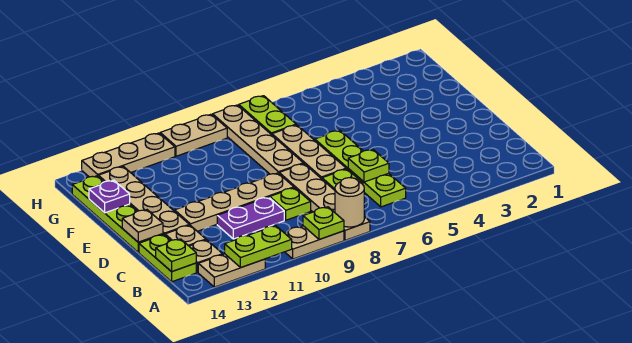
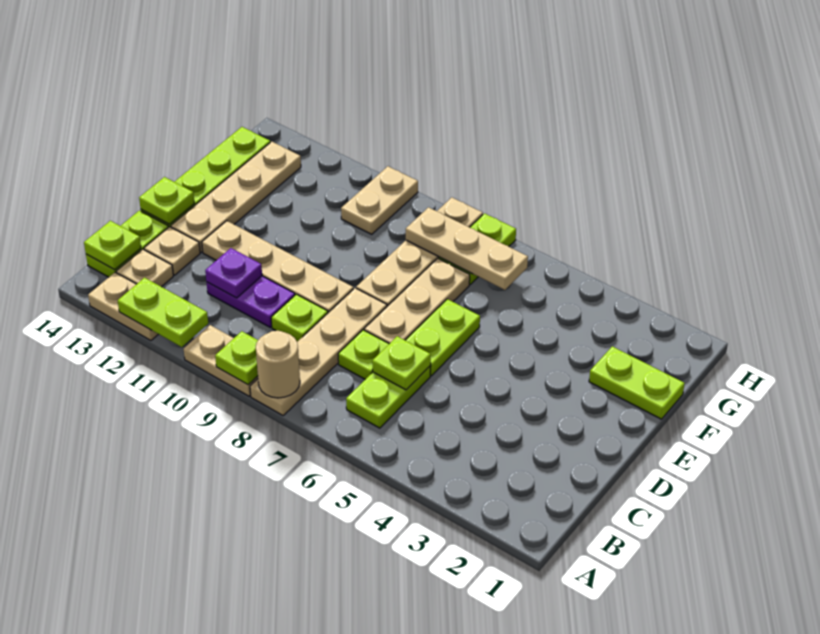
tan plate D14 level 2 -> lime plate D14 level 2
none -> lime plate F1:F2 level 1
purple plate F14 level 2 -> purple plate C11 level 2
tan plate H9:H10 level 1 -> tan plate G10:H10 level 1
tan plate H11:H13 level 1 -> tan plate G6:G8 level 2

